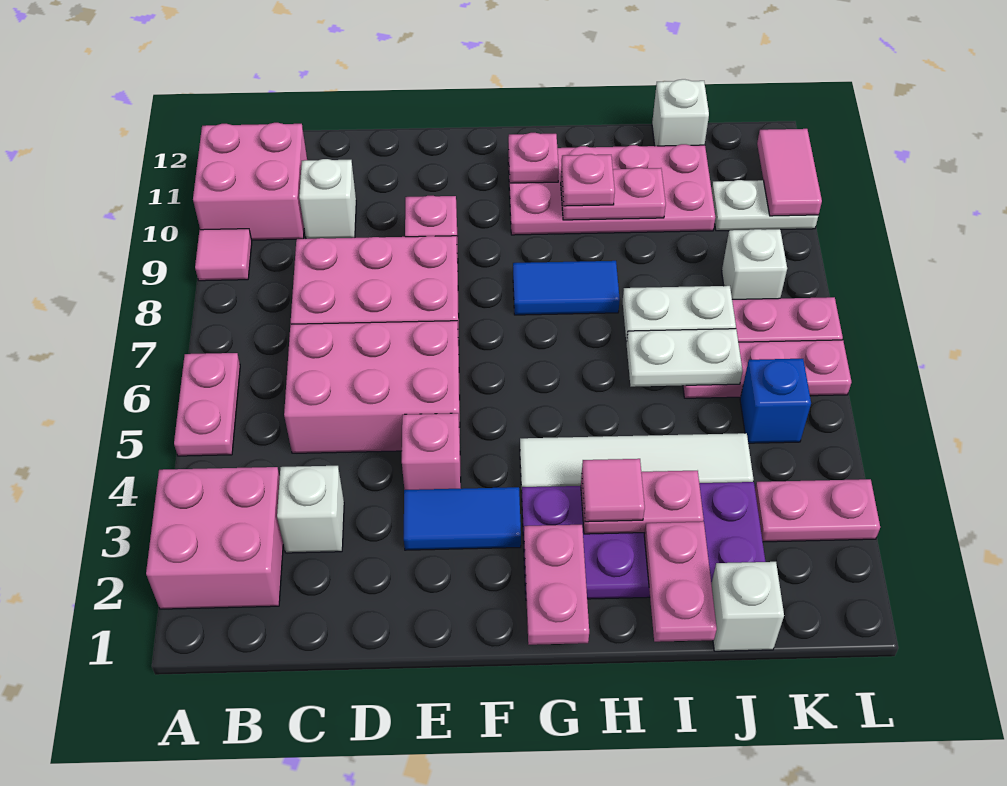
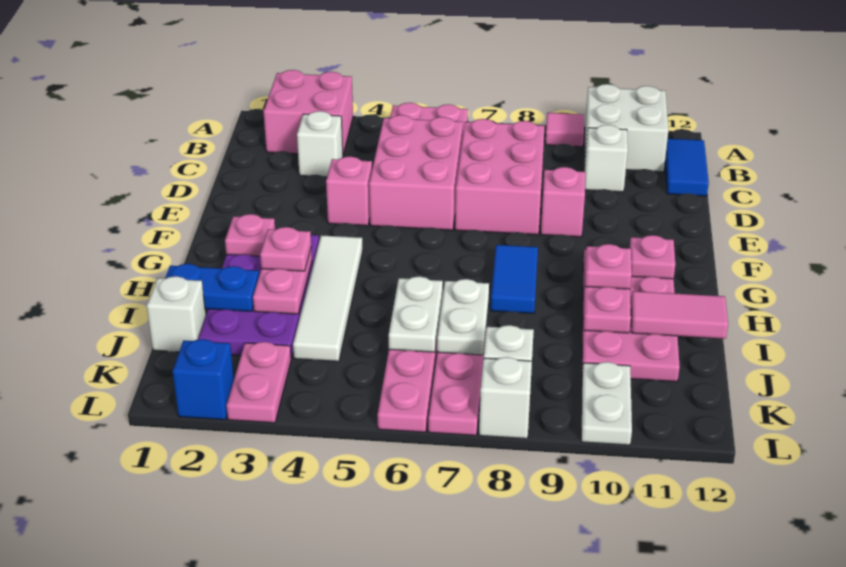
pink brick A10:B11 level 1 -> white brick A10:B11 level 1
blue tile E3:F3 level 1 -> blue tile B12:C12 level 1
pink plate G1:G2 level 2 -> pink plate G2 level 2
pink tile H3 level 3 -> pink plate H3 level 3
pink plate I1:I2 level 2 -> blue plate I1:I2 level 2
white brick J12 level 1 -> white brick L8 level 1
blue brick K5 level 1 -> blue brick L2 level 1
pink tile L10:L11 level 2 -> pink tile I11:I12 level 2

